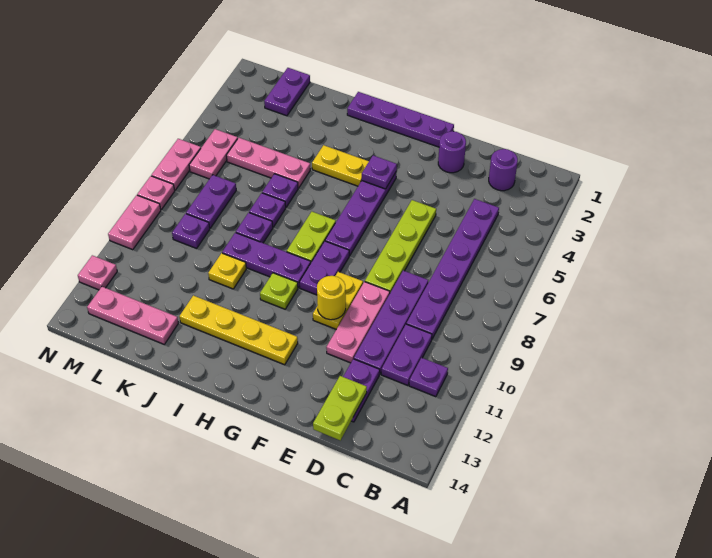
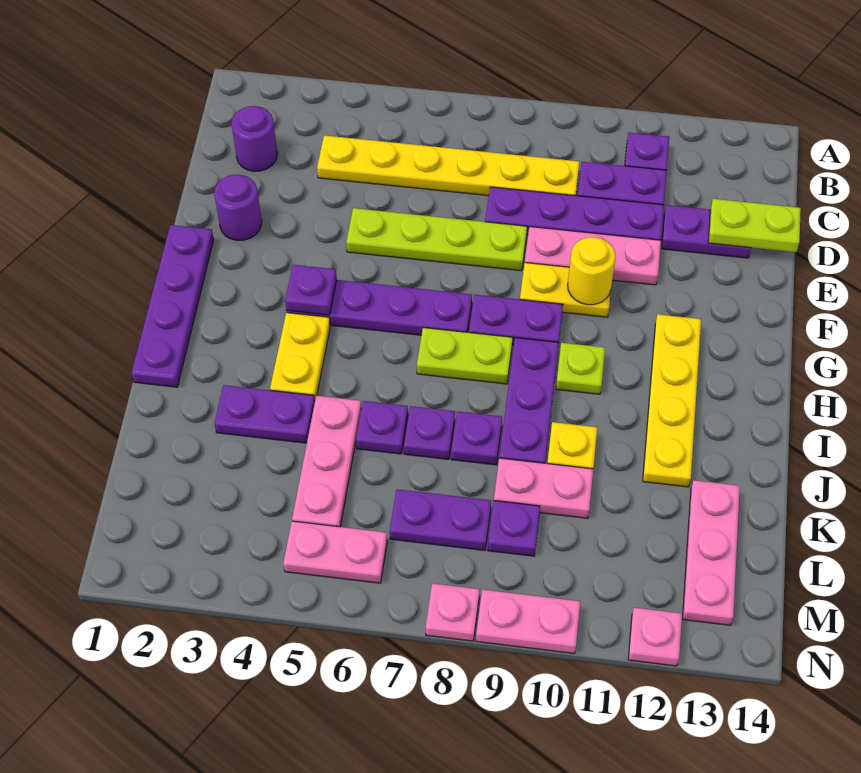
purple plate C4:C9 level 1 -> yellow plate C4:C9 level 1
purple plate L1:L2 level 1 -> purple plate J3:J4 level 1
pink plate N6:N7 level 1 -> pink plate K9:K10 level 1

